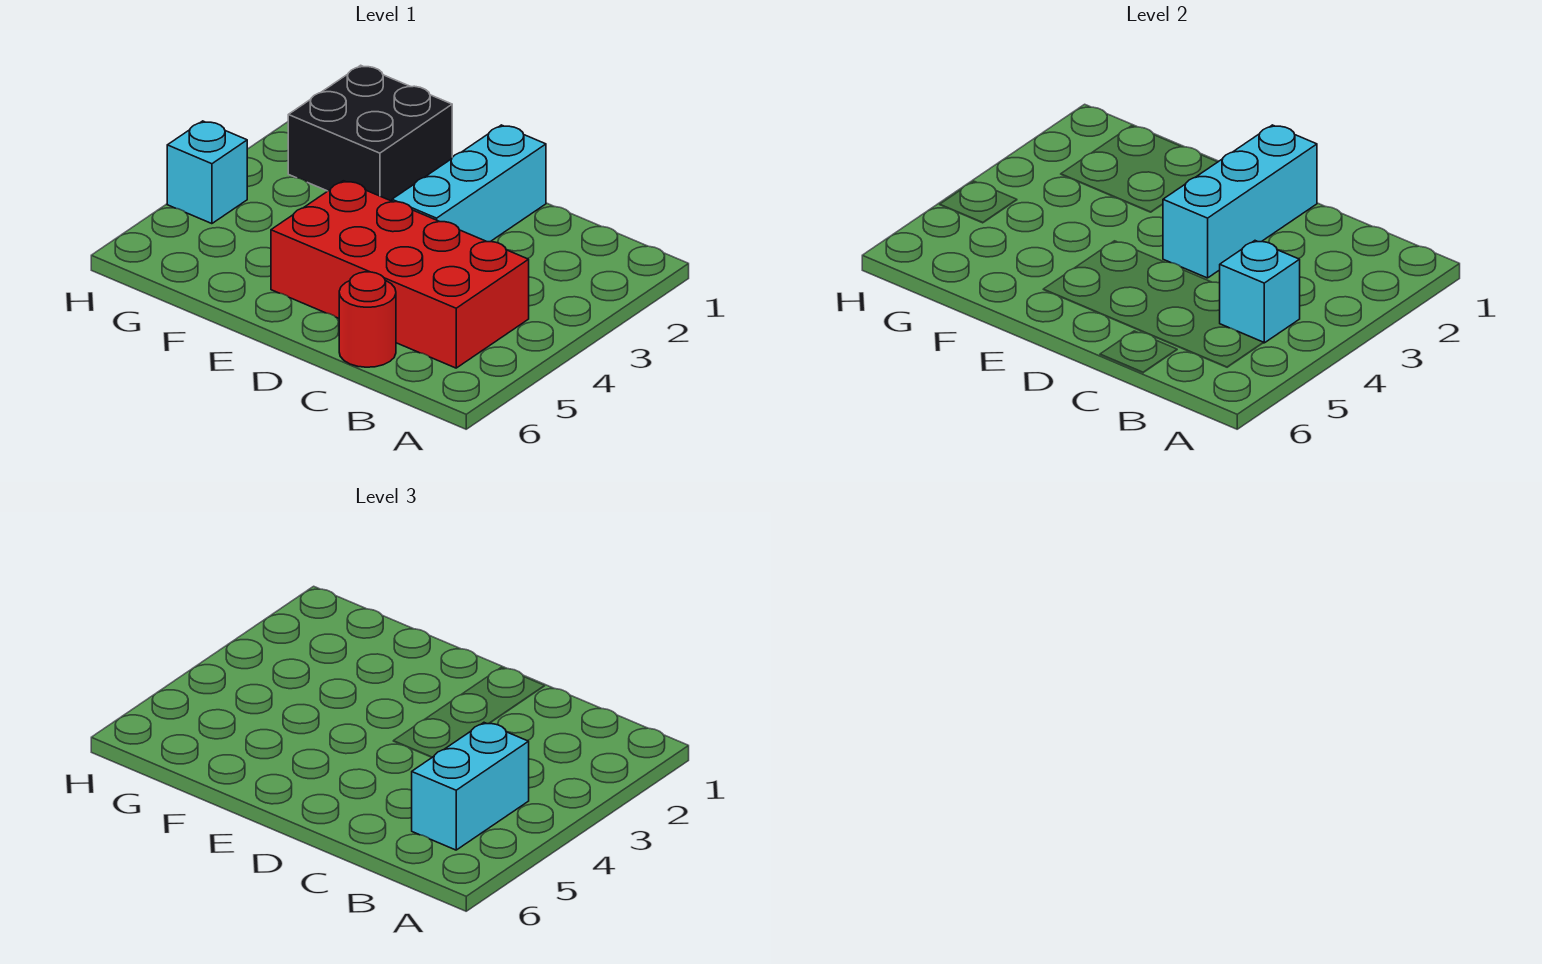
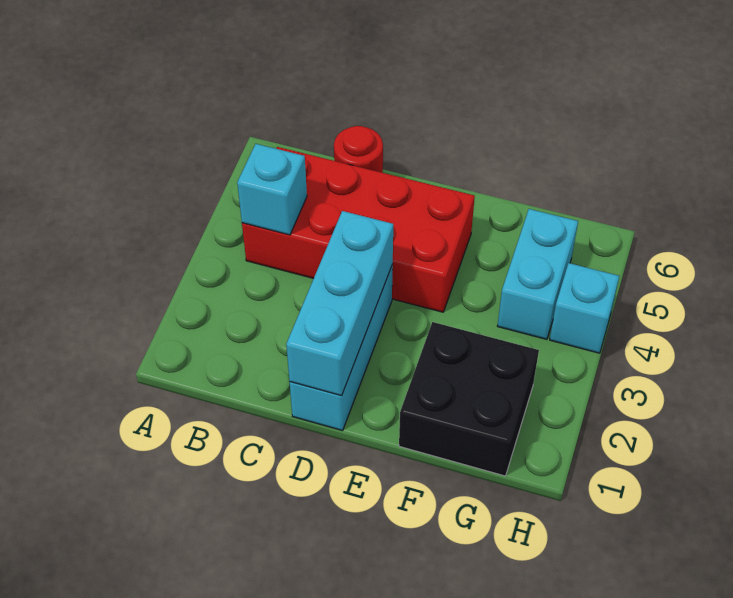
cyan brick B4:B5 level 3 -> cyan brick G4:G5 level 1

